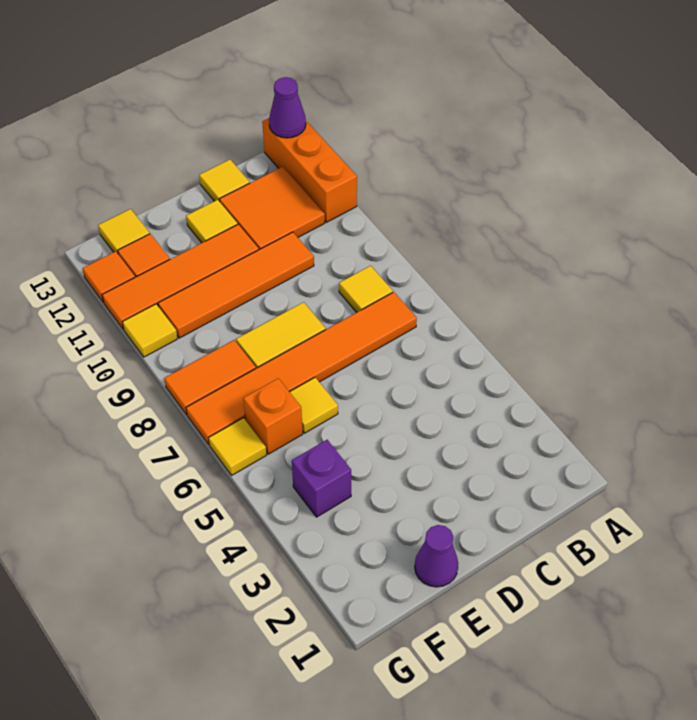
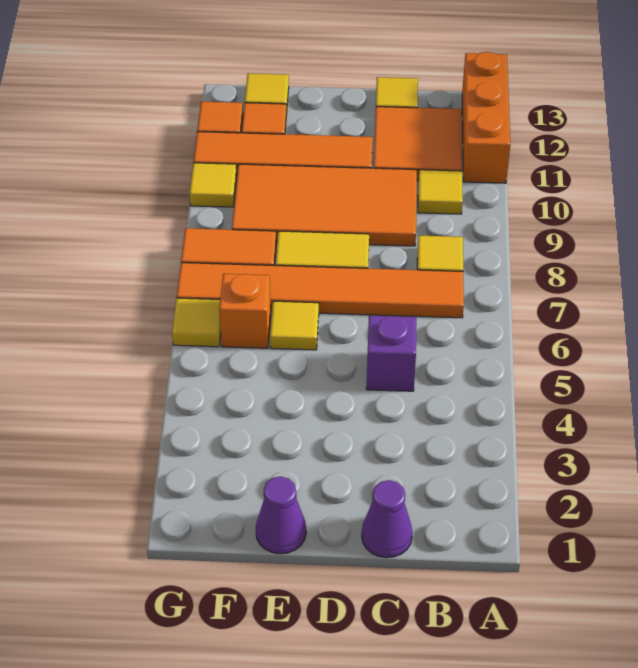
purple cone A13 level 2 -> purple cone C1 level 1
orange tile C10:F10 level 1 -> orange tile C9:F10 level 1
yellow tile D12 level 1 -> yellow tile B10 level 1
purple brick F4 level 1 -> purple brick C5 level 1

